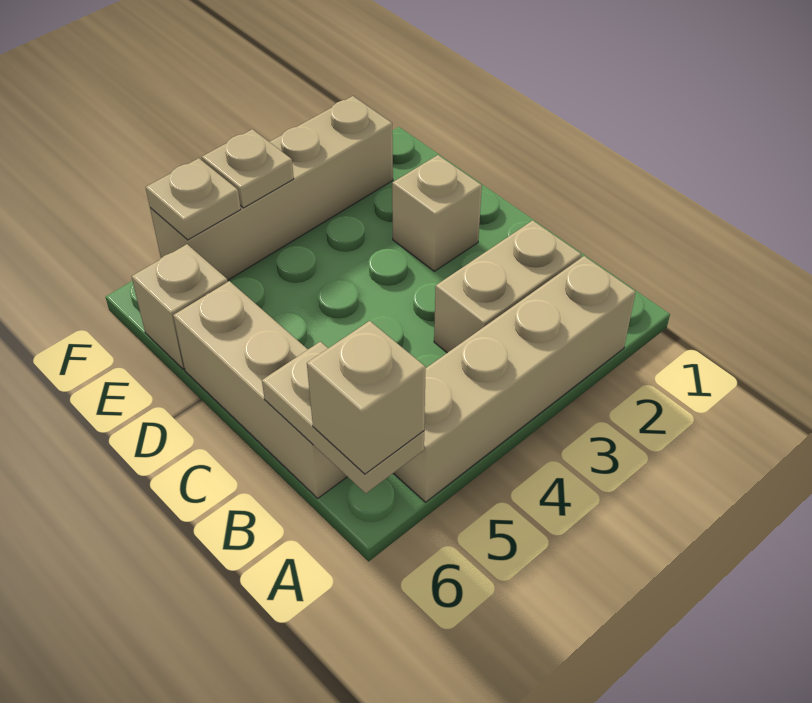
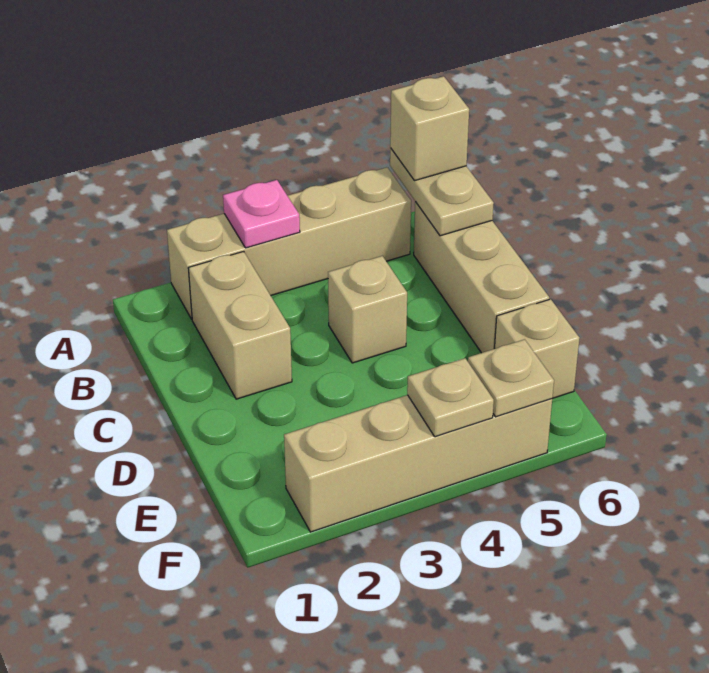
none -> pink plate A3 level 2
tan brick B2:B3 level 1 -> tan brick B2:C2 level 1
tan brick D2 level 1 -> tan brick C4 level 1

